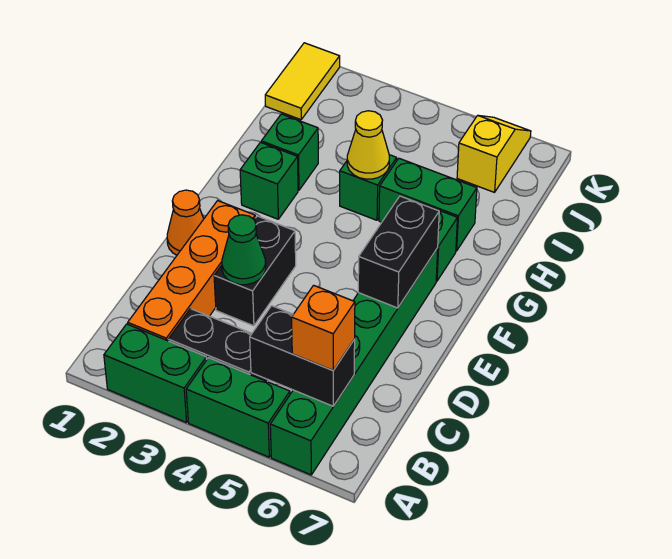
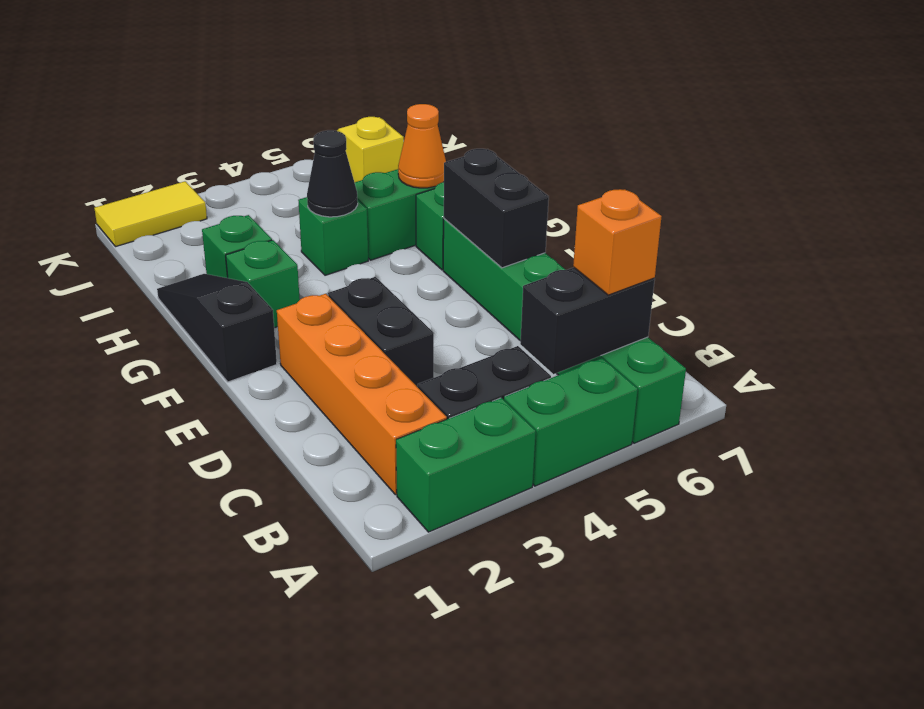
green cone D3 level 2 -> none
orange cone E1 level 1 -> orange cone H6 level 2
none -> black slope F1:H1 level 1 top F
yellow cone H4 level 2 -> black cone H4 level 2
yellow tile J1:K1 level 1 -> yellow tile K1:K2 level 1

